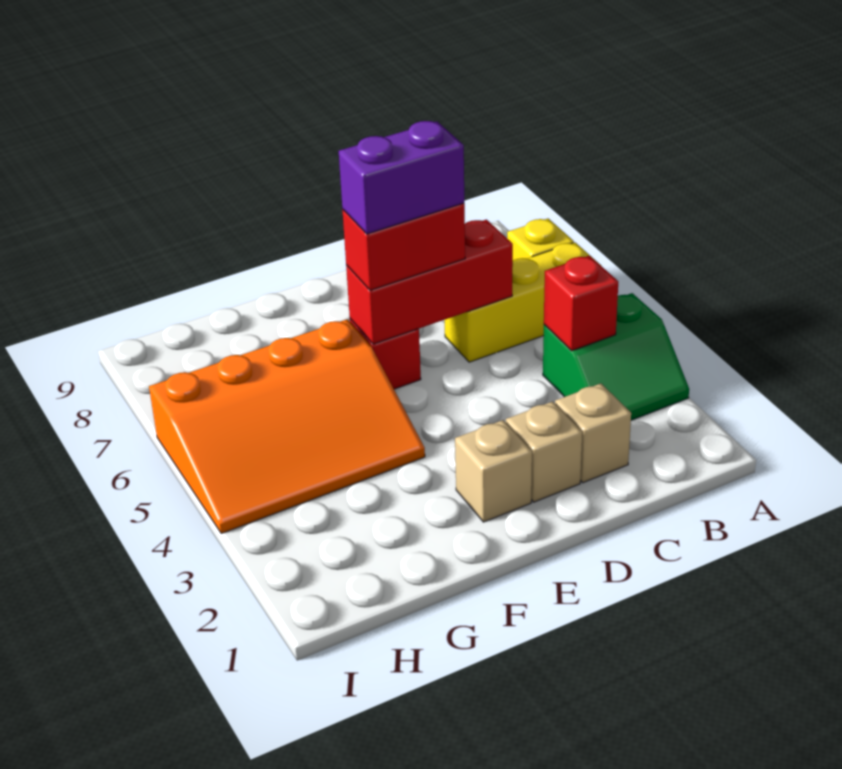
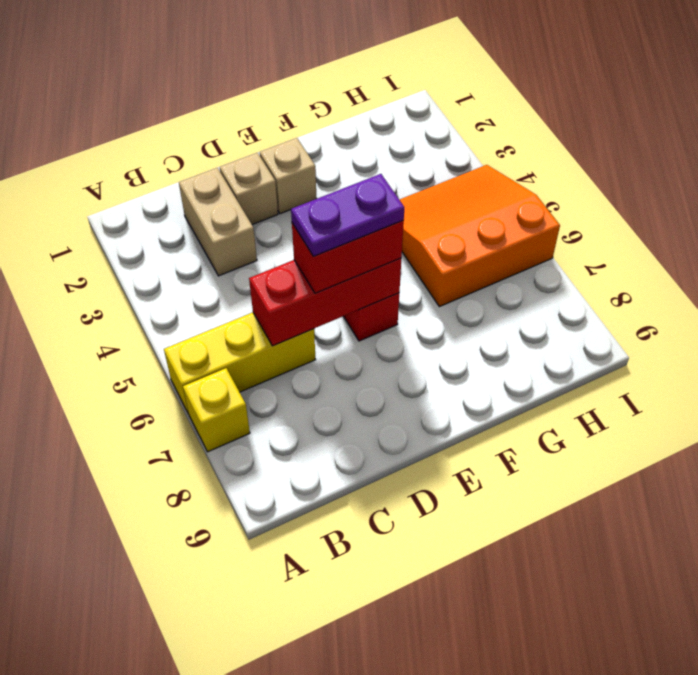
green slope A3:B4 level 1 top 4 -> none
red brick B4 level 2 -> none
tan brick C2 level 1 -> tan brick C2:C3 level 1
purple brick D6:E6 level 4 -> purple plate D6:E6 level 4
orange slope F4:I6 level 1 top 6 -> orange slope G4:I6 level 1 top 6

